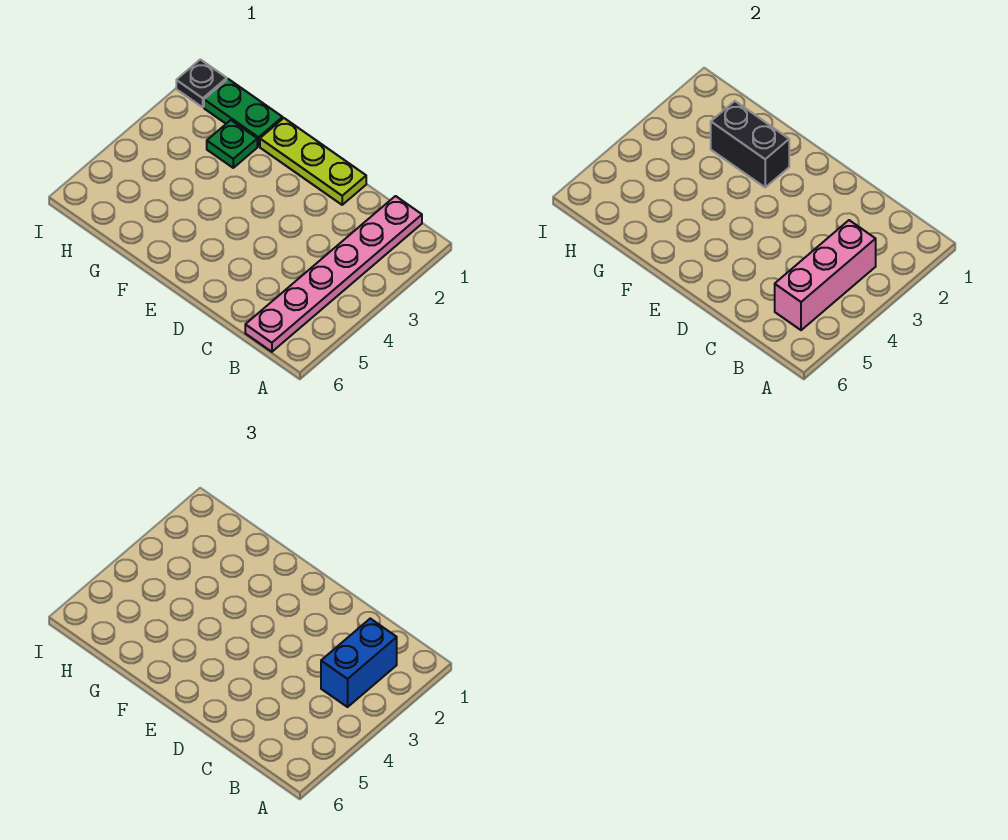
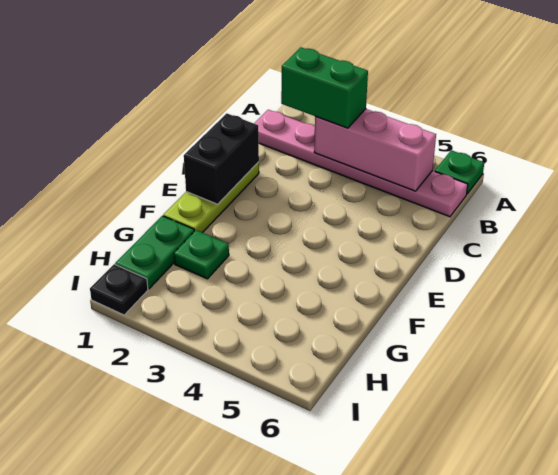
none -> green plate A6 level 1
blue brick B2:B3 level 3 -> green brick B2:B3 level 3
black brick F2:G2 level 2 -> black brick D1:E1 level 2

